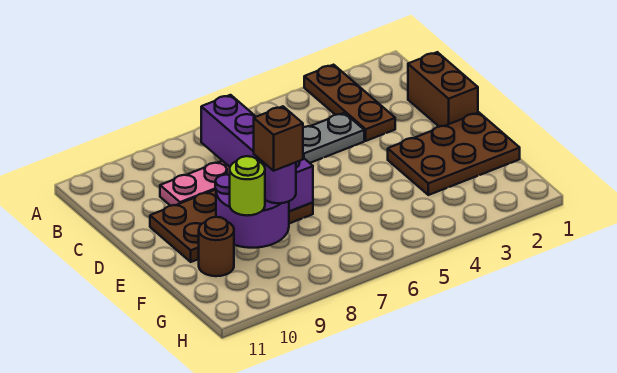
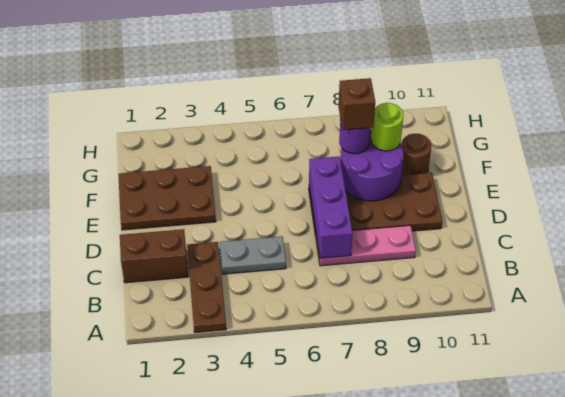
purple brick B7:E7 level 2 -> purple brick C7:E7 level 2
brown brick C1:D1 level 1 -> brown brick C1:C2 level 1

